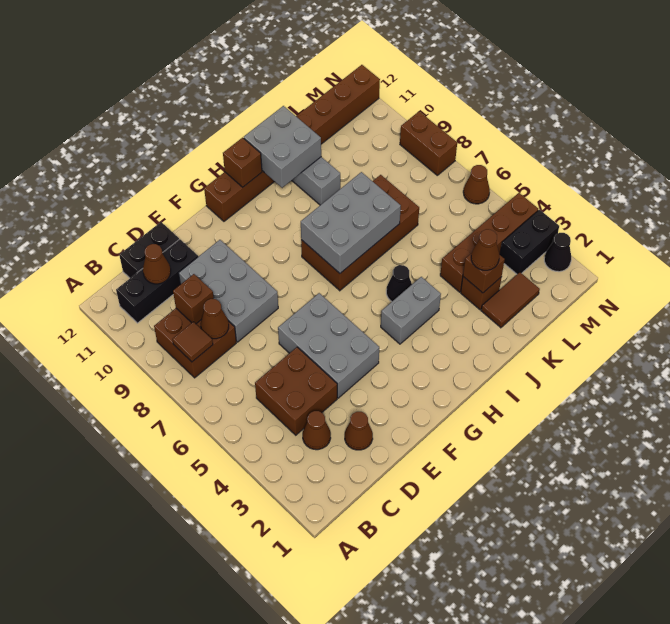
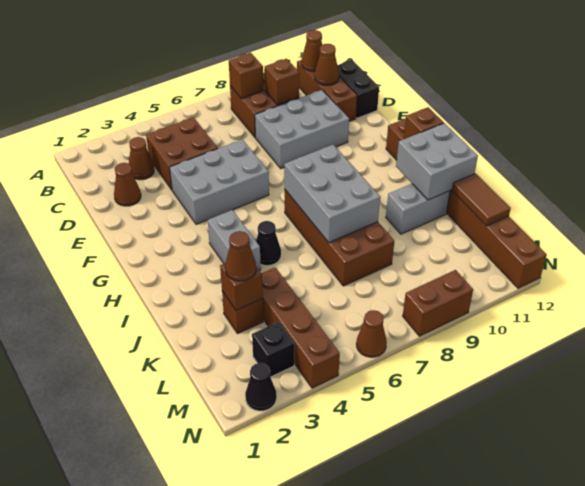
brown tile B8 level 2 -> brown brick B8 level 2
black brick B11:D11 level 1 -> brown brick B11:D11 level 1
brown cone C8 level 2 -> brown cone B11 level 2
brown tile K2:L2 level 1 -> brown tile K12:L12 level 2
black brick M3:N3 level 1 -> black brick M3 level 1

